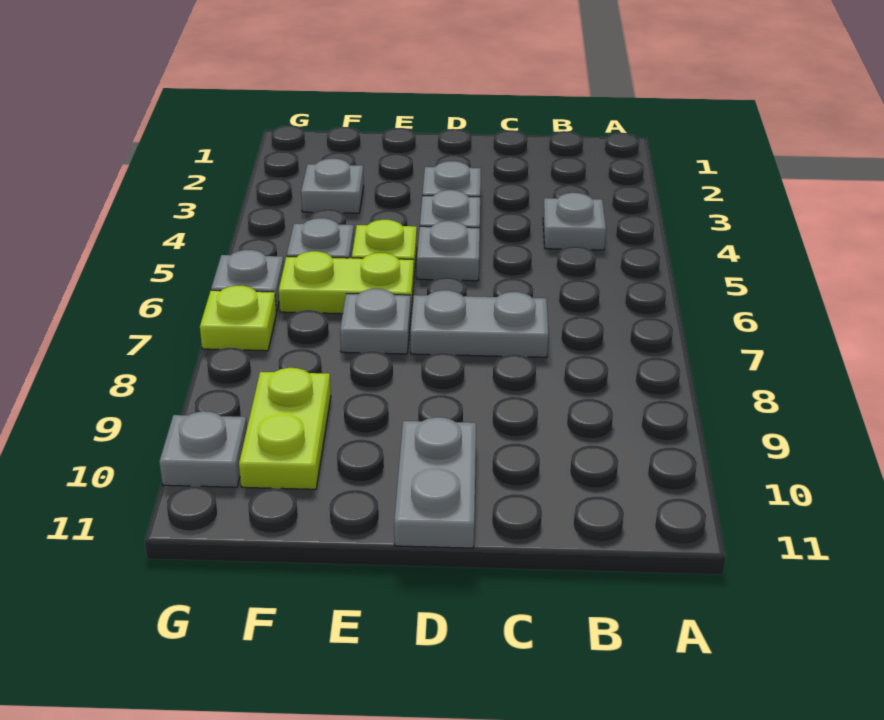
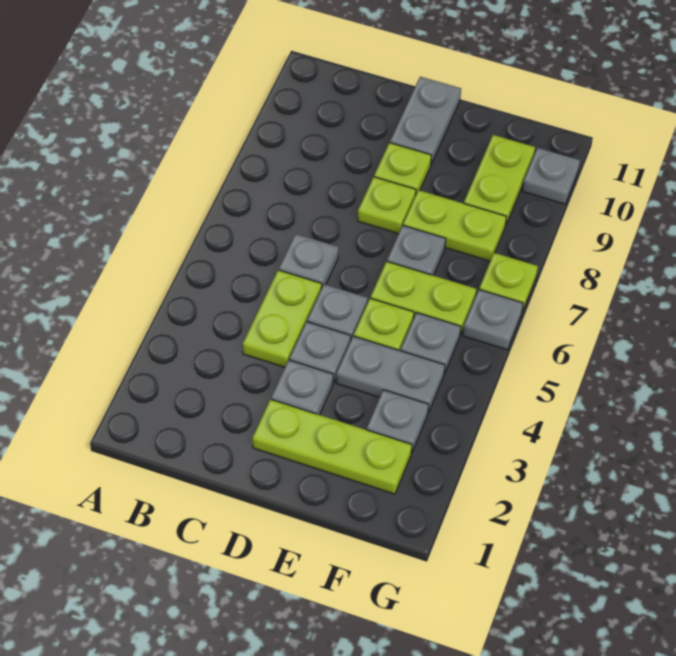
grey plate B4 level 1 -> grey plate C6 level 1
none -> lime plate C4:C5 level 1
grey plate C7:D7 level 1 -> grey plate E4:F4 level 1
none -> lime plate D2:F2 level 1
none -> lime plate D8 level 1
none -> lime plate D9 level 1
none -> lime plate E8:F8 level 1

